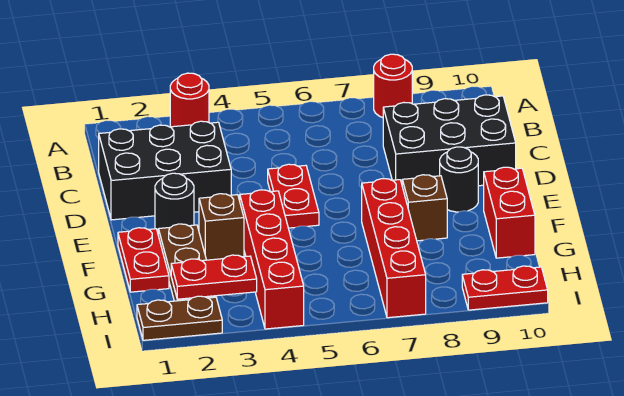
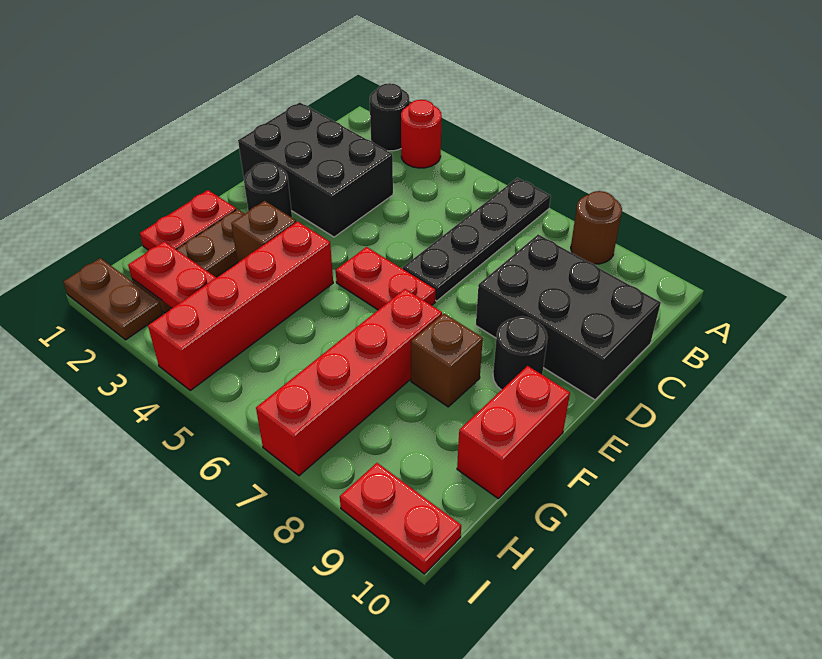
none -> black round brick A2 level 1
none -> black plate A6:D6 level 1
red round brick A8 level 1 -> brown round brick A8 level 1
red plate D5:E5 level 1 -> red plate E5:E6 level 1

